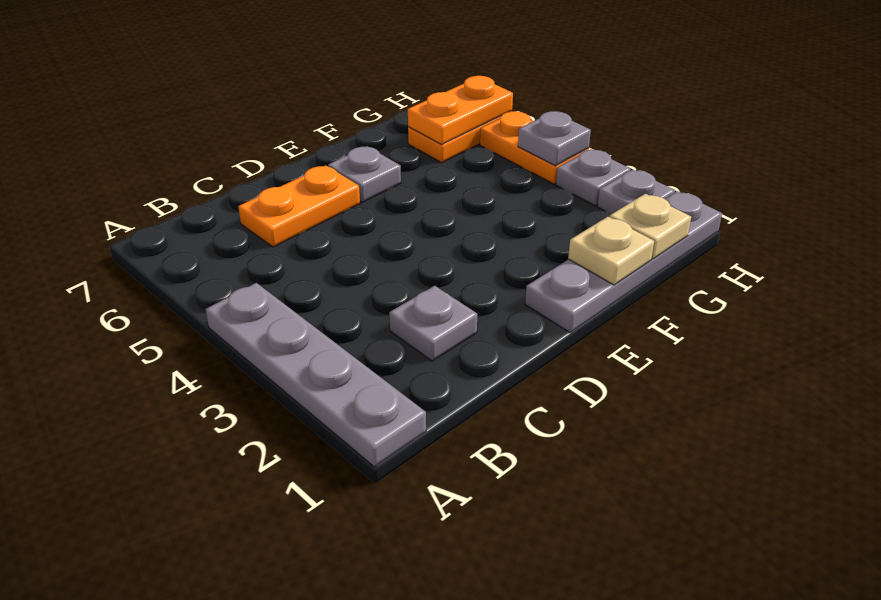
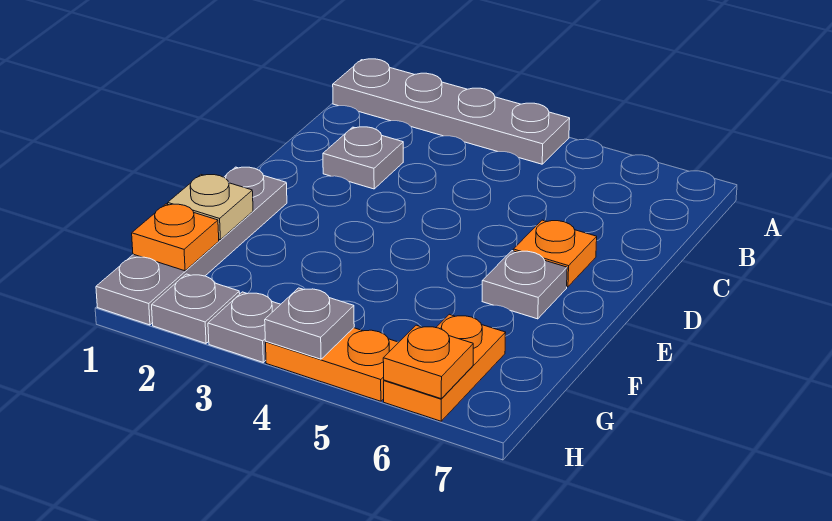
orange plate C6:D6 level 1 -> orange plate D6 level 1
tan plate G1 level 2 -> orange plate G1 level 2
orange plate G6:H6 level 2 -> orange plate H6 level 2

